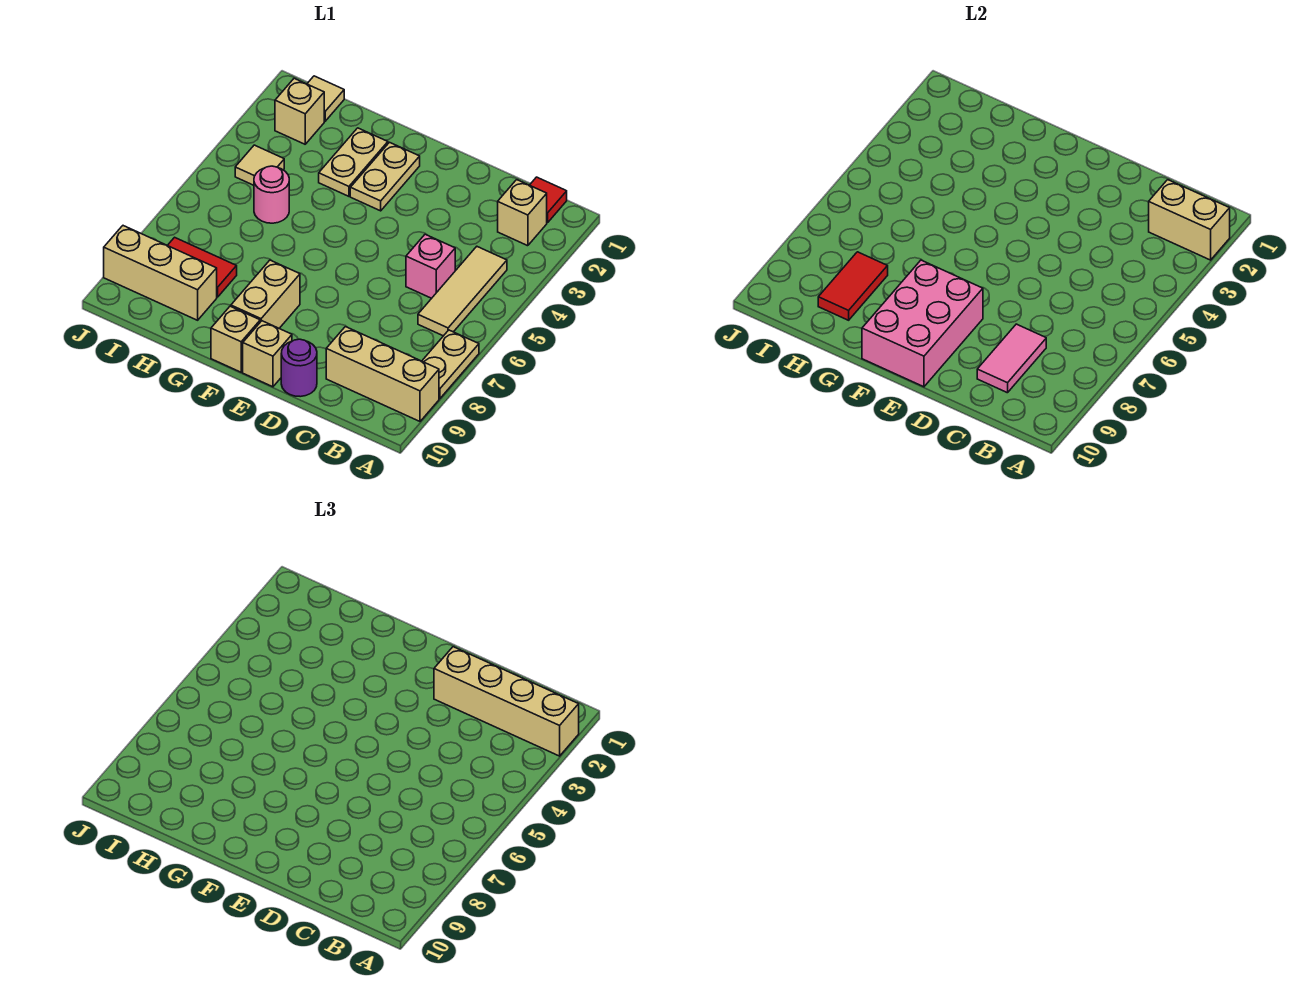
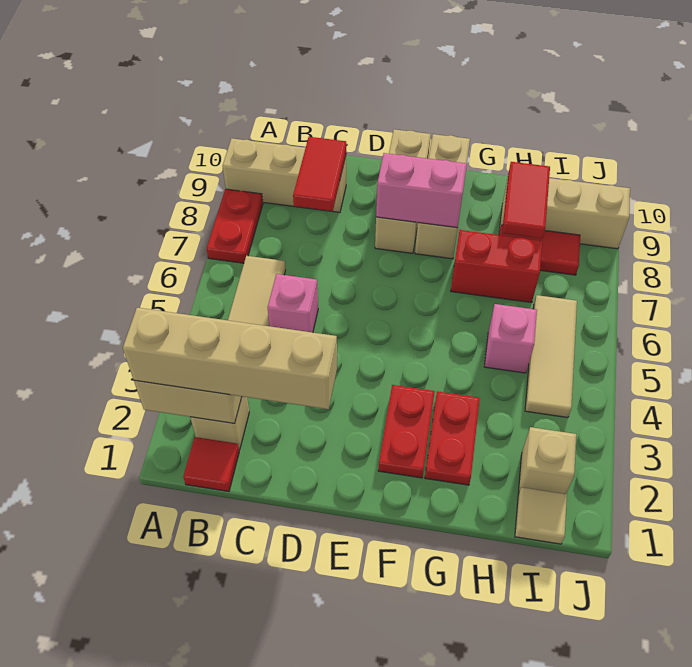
tan plate A7:A8 level 1 -> red plate A7:A8 level 1
pink tile C8:C9 level 2 -> red tile C8:C9 level 2
purple round brick D10 level 1 -> none
pink brick E8:F10 level 2 -> pink brick E8:F8 level 2
tan brick E10 level 1 -> tan brick E8:E10 level 1
tan plate F2:F3 level 1 -> red plate F2:F3 level 1
tan plate G2:G3 level 1 -> red plate G2:G3 level 1
none -> red brick G7:H7 level 1
pink round brick H5 level 1 -> pink brick H5 level 1
tan tile I4 level 1 -> tan tile I4:I6 level 1

